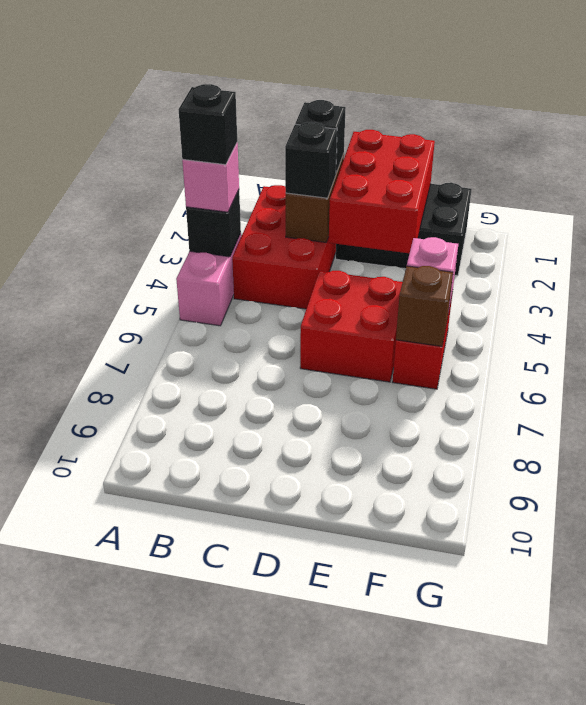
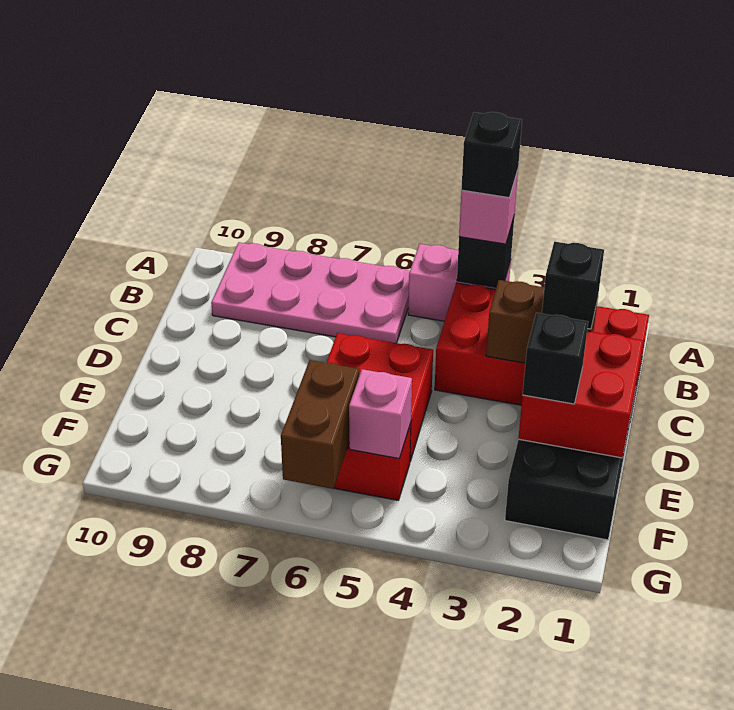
none -> pink plate A6:B9 level 1
red brick B2:C4 level 1 -> red brick B1:C4 level 1
black brick C3 level 3 -> black brick E2 level 3
red brick D1:E3 level 2 -> red brick D1:E2 level 2
brown brick F6 level 2 -> brown brick F6:G6 level 2

